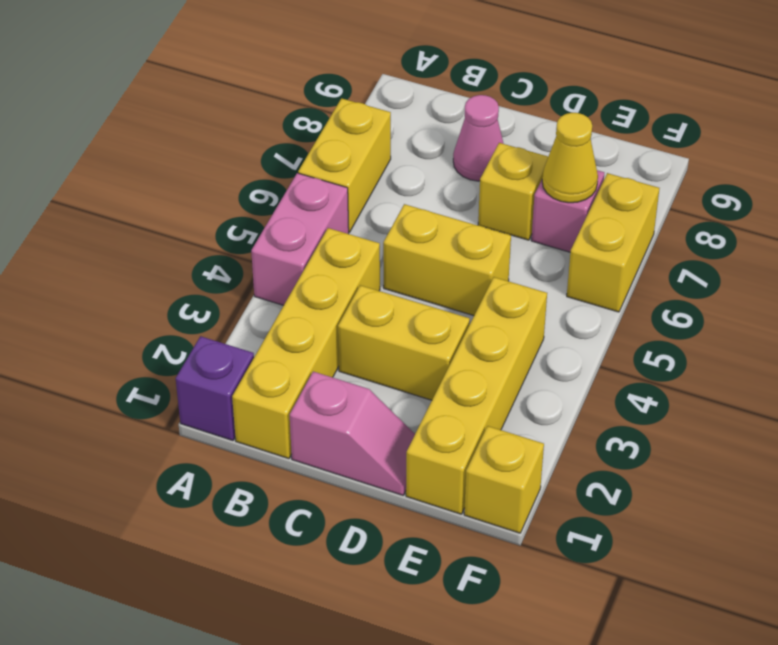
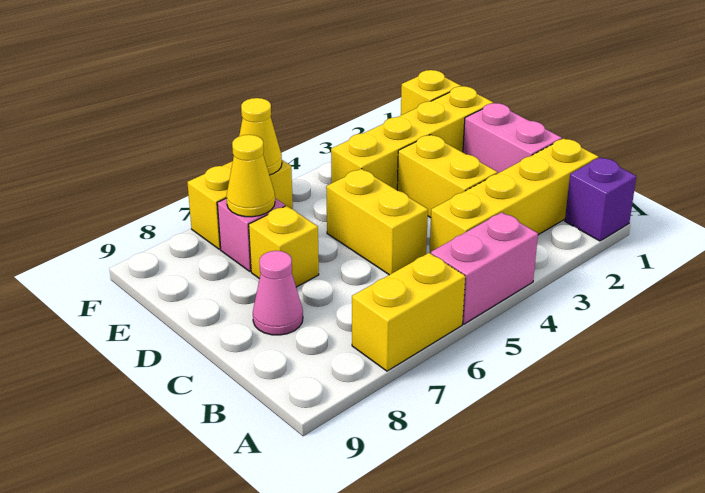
pink slope C1:D1 level 1 top C -> pink brick C1:D1 level 1
none -> yellow cone F6 level 2

